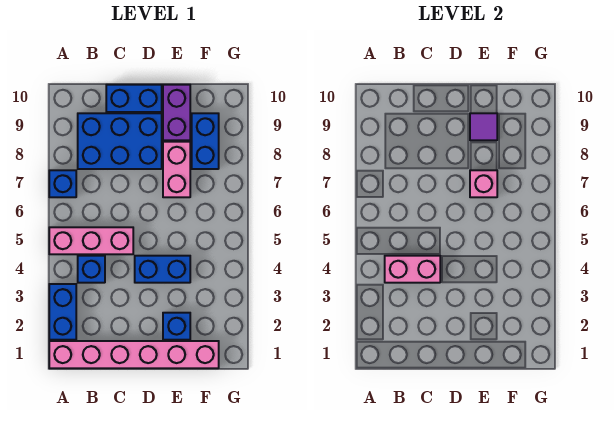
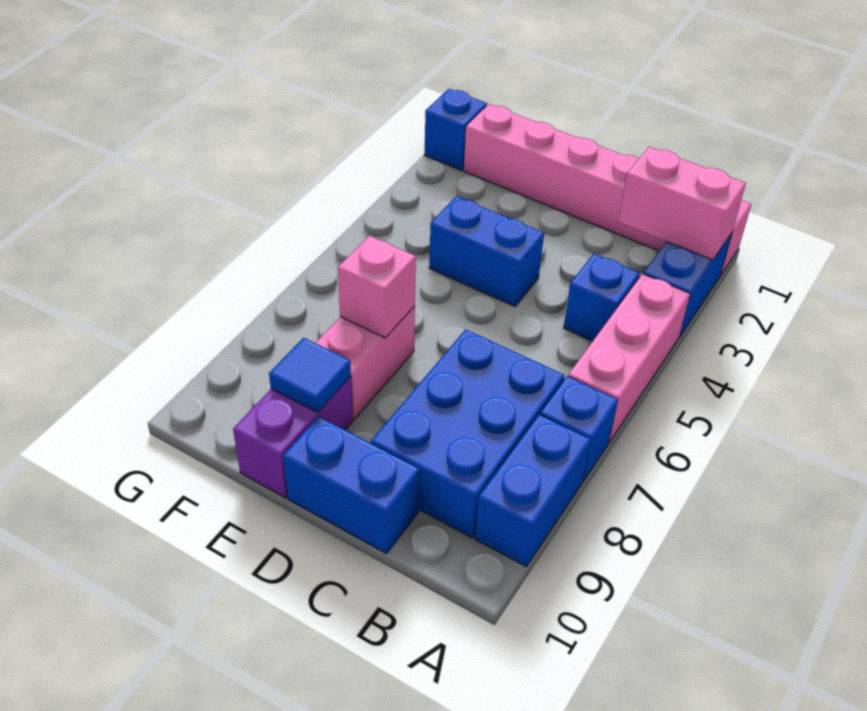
pink brick A5:C5 level 1 -> pink brick A4:A6 level 1
pink brick B4:C4 level 2 -> pink brick A2:B2 level 2
blue brick B8:D9 level 1 -> blue brick B7:C9 level 1
blue brick E2 level 1 -> blue brick G1 level 1
purple tile E9 level 2 -> blue tile E9 level 2
blue brick F8:F9 level 1 -> blue brick A8:A9 level 1

